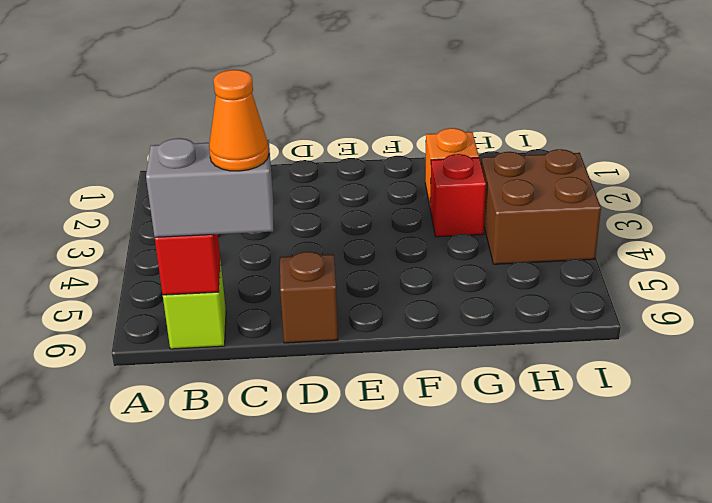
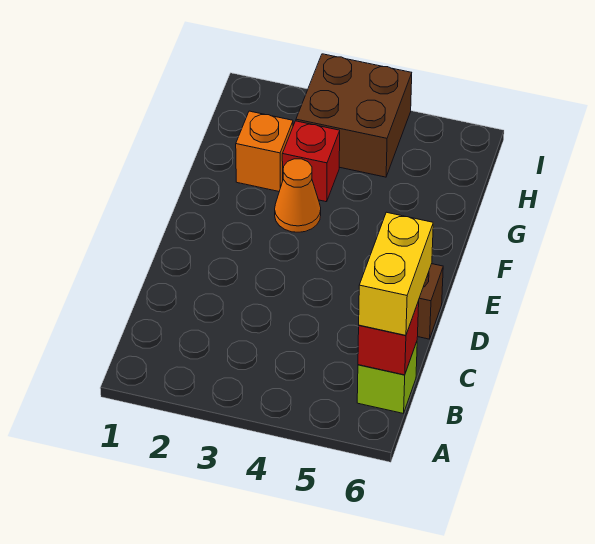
grey brick B6:C6 level 3 -> yellow brick B6:C6 level 3
orange cone C6 level 4 -> orange cone F3 level 1

